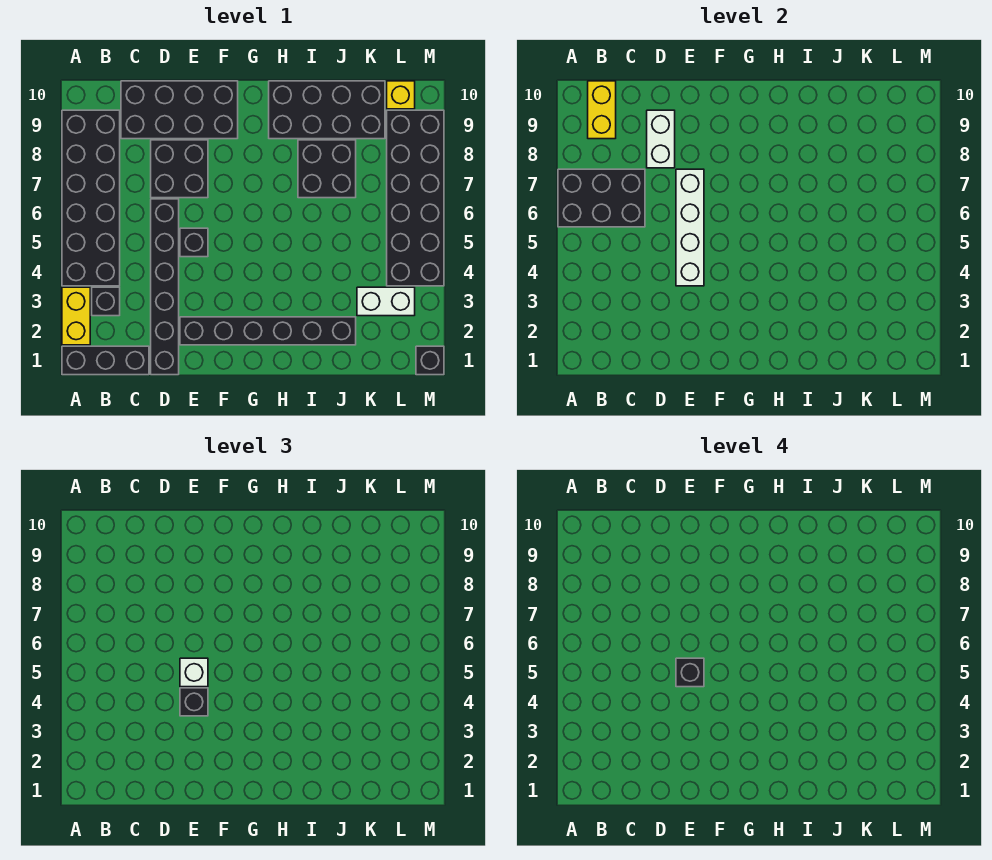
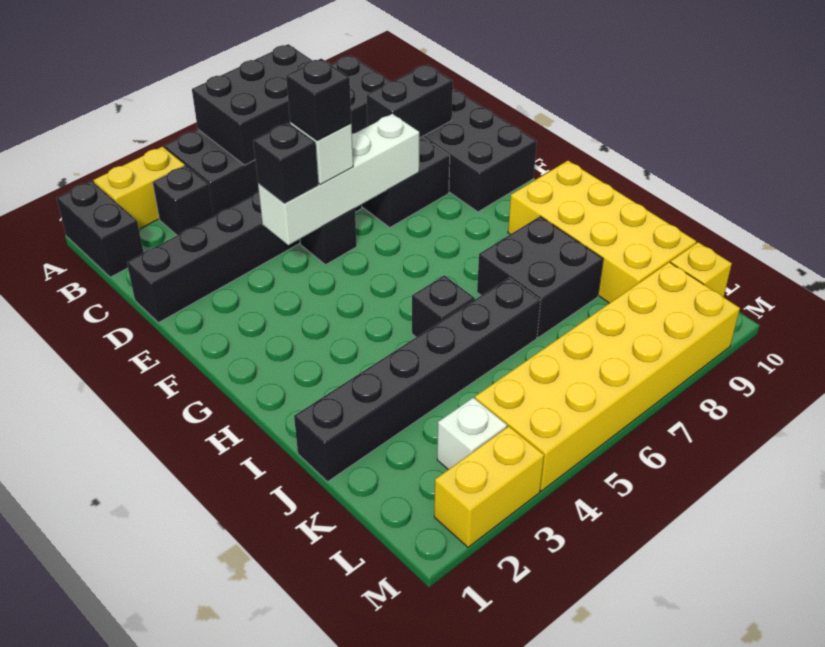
black brick A1:C1 level 1 -> black brick A1:B1 level 1
black brick A6:C7 level 2 -> black brick A5:B7 level 2
yellow brick B9:B10 level 2 -> yellow brick M2:M3 level 1
white brick D8:D9 level 2 -> black brick D8:D9 level 2
black brick E2:J2 level 1 -> black brick J1:J6 level 1
black brick H9:K10 level 1 -> yellow brick H9:K10 level 1
white brick K3:L3 level 1 -> white brick L3 level 1
black brick L4:M9 level 1 -> yellow brick L4:M9 level 1
black brick M1 level 1 -> black brick I5 level 1

